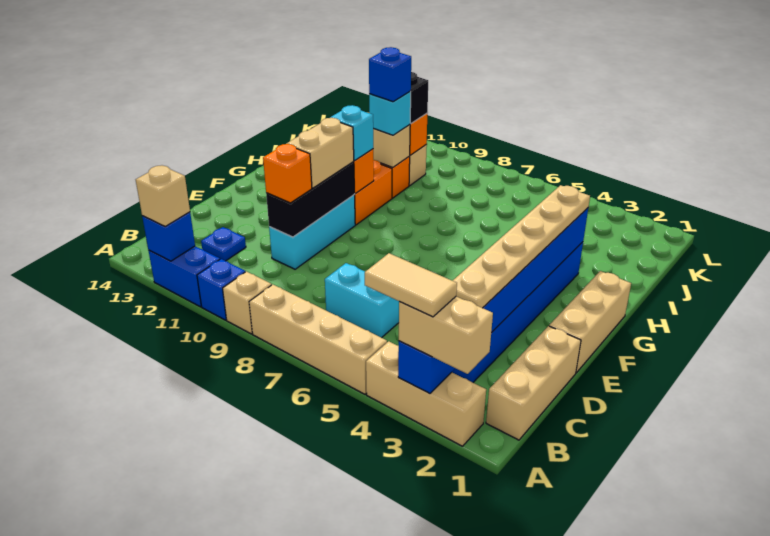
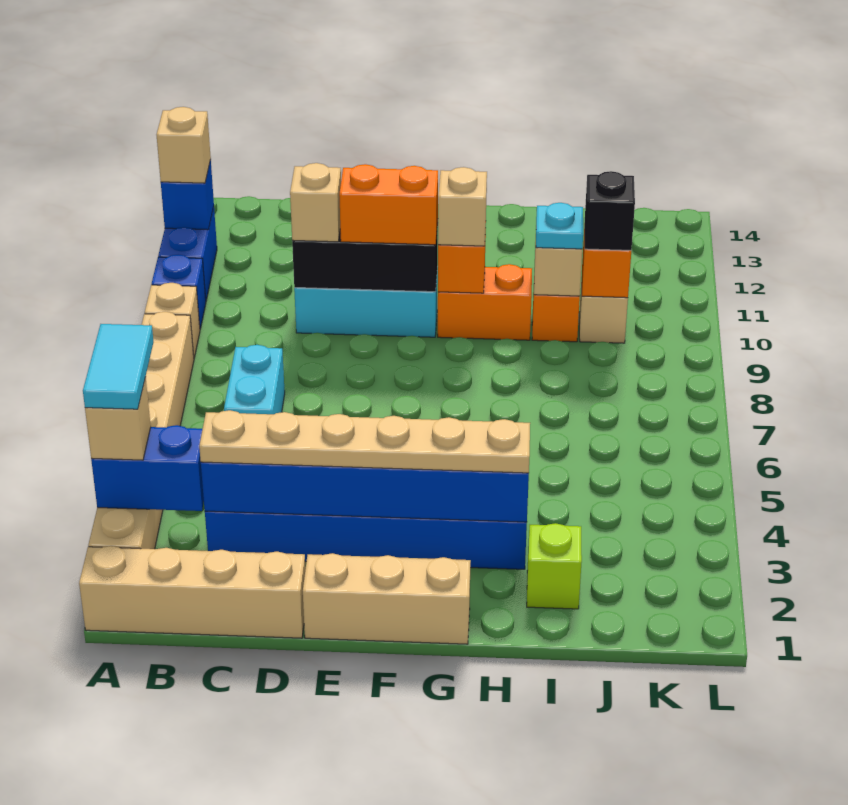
tan brick A2:A3 level 3 -> tan brick A3 level 3
tan tile A3:A4 level 4 -> cyan tile A3:A4 level 4
tan brick B1:D1 level 1 -> tan brick A1:D1 level 1
blue plate C12 level 1 -> none
orange brick D10 level 3 -> tan brick D10 level 3
tan brick E10:F10 level 3 -> orange brick E10:F10 level 3
cyan brick G10 level 3 -> tan brick G10 level 3
none -> lime brick I2 level 1
cyan brick I10 level 3 -> cyan plate I10 level 3
blue brick I10 level 4 -> none

